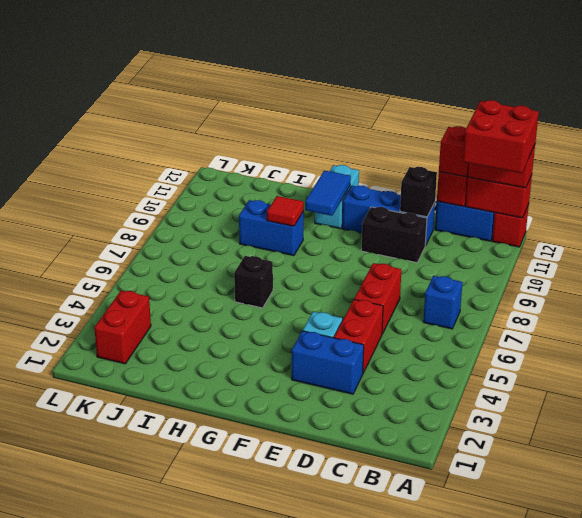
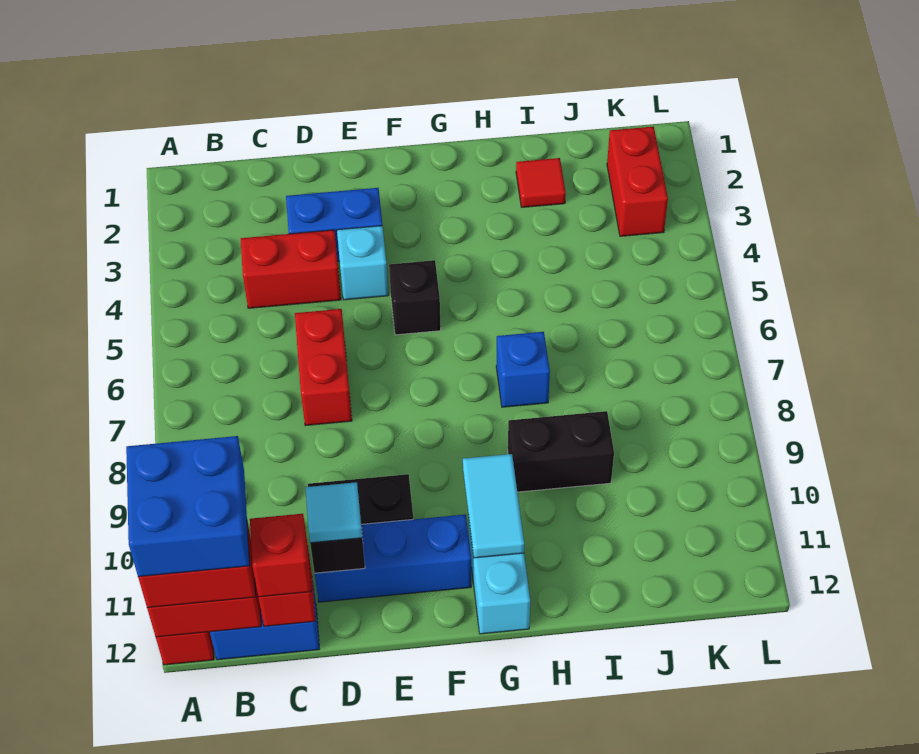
red brick A11:B12 level 4 -> blue brick A11:B12 level 4
blue brick B7 level 1 -> blue brick H7 level 1
red brick D4:D5 level 1 -> red brick C4:D4 level 1
none -> cyan tile D11 level 3
blue tile G10:G11 level 2 -> cyan tile G10:G11 level 2
black brick H6 level 1 -> black brick F5 level 1
blue brick H9:I9 level 1 -> black brick H9:I9 level 1
red tile H9 level 2 -> red tile I2 level 1

